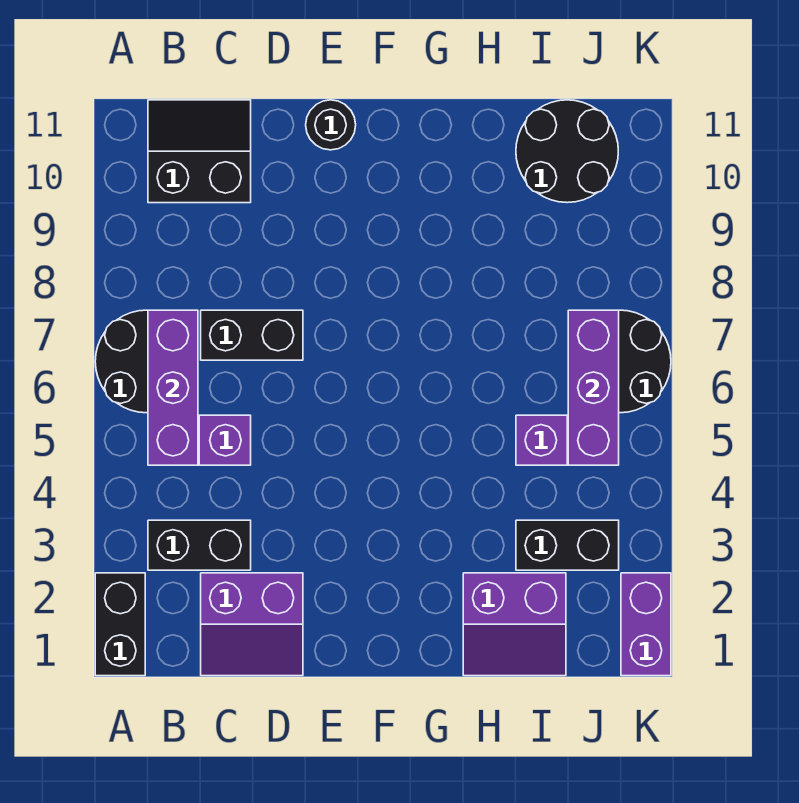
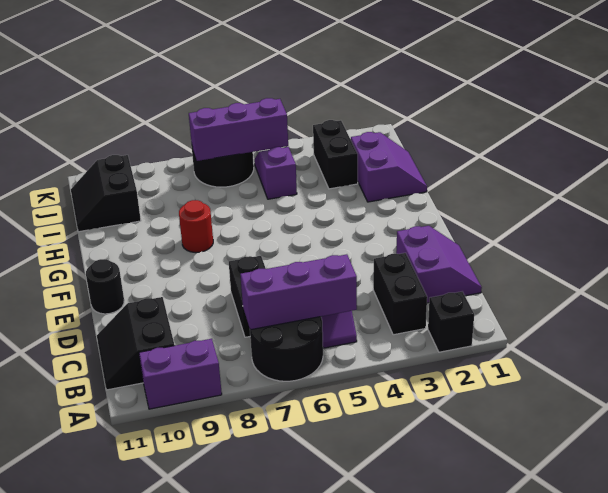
black brick A1:A2 level 1 -> black brick A2 level 1
none -> red round brick G8 level 1
black round brick I10:J11 level 1 -> black slope I10:J11 level 1 top 10
purple brick K1:K2 level 1 -> purple brick A9:A10 level 1

